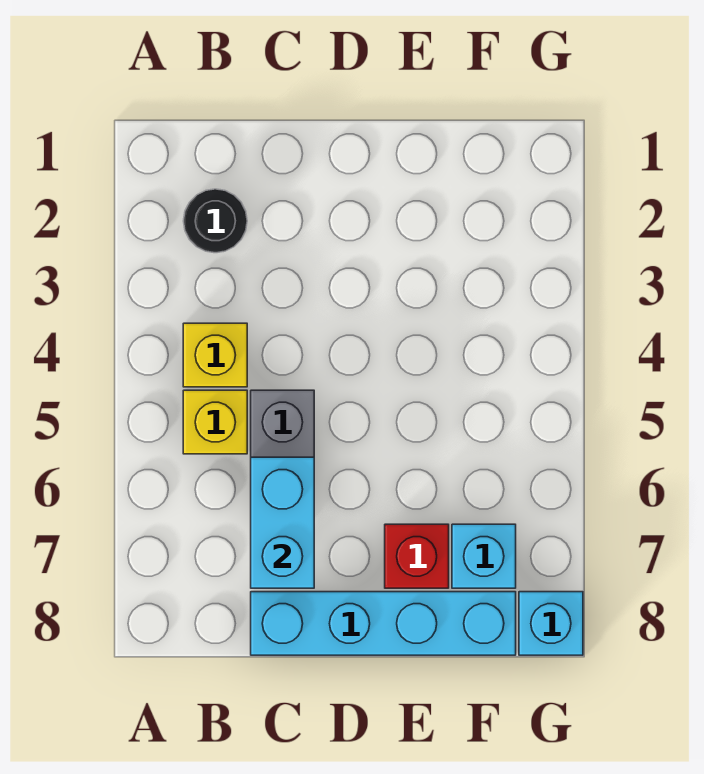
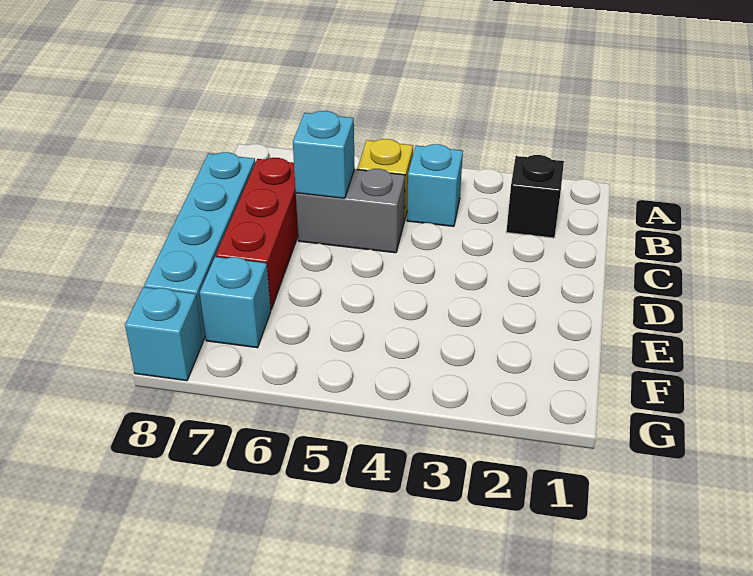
black round brick B2 level 1 -> black brick B2 level 1
yellow brick B4 level 1 -> cyan brick B4 level 1
cyan brick C6:C7 level 2 -> cyan brick C6 level 2
red brick E7 level 1 -> red brick C7:E7 level 1

